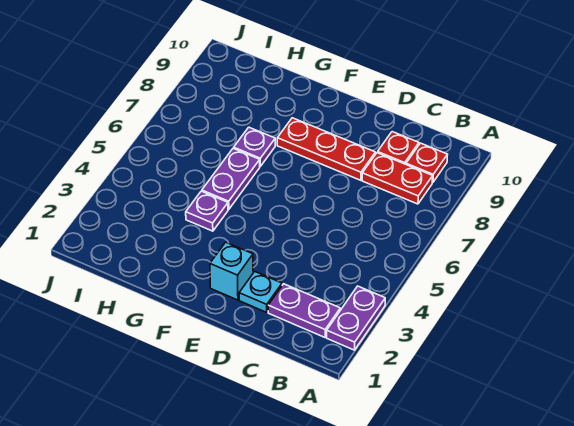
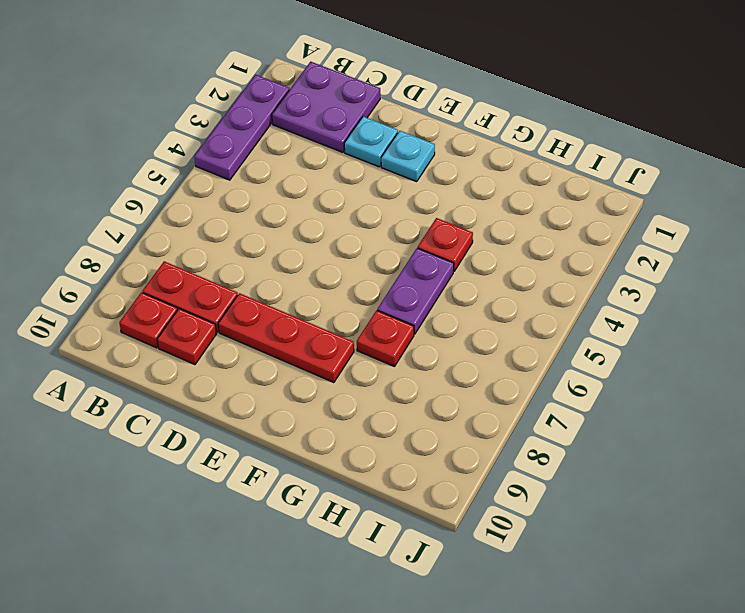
purple plate A2:A3 level 1 -> purple plate A2:A4 level 1
purple plate B2:C2 level 1 -> purple plate B1:C2 level 1
cyan brick E2 level 1 -> cyan plate E2 level 1
purple plate G4 level 1 -> red plate G4 level 1
purple plate G7 level 1 -> red plate G7 level 1

